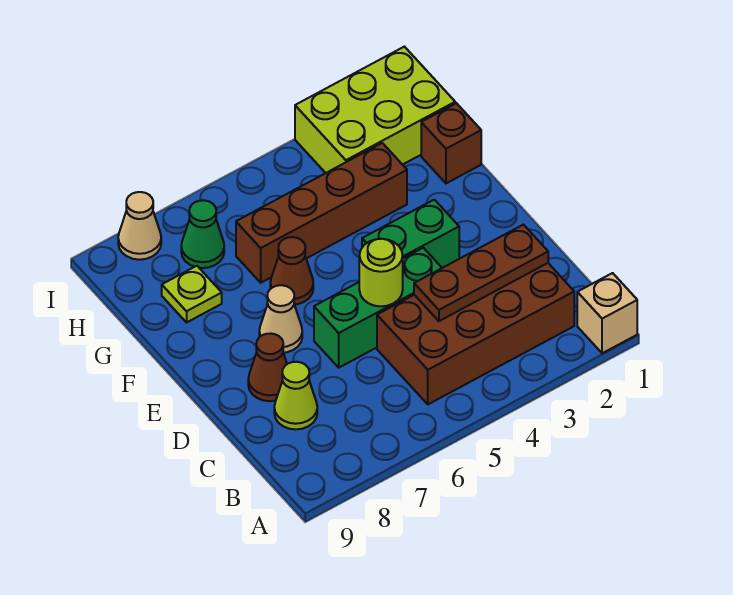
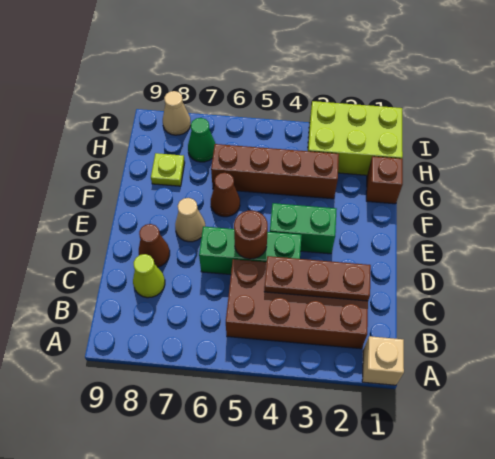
lime round brick D5 level 2 -> brown round brick D5 level 2

